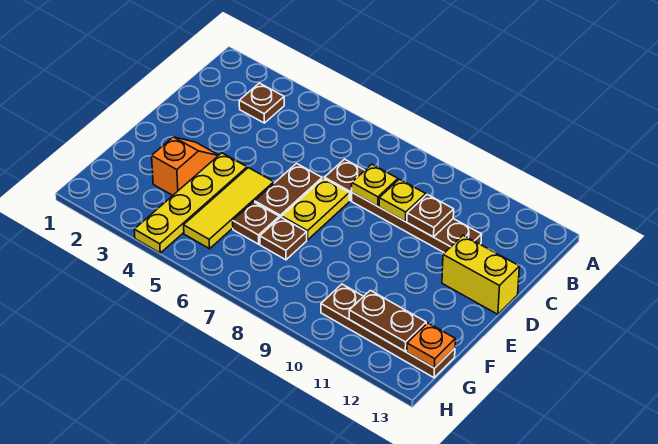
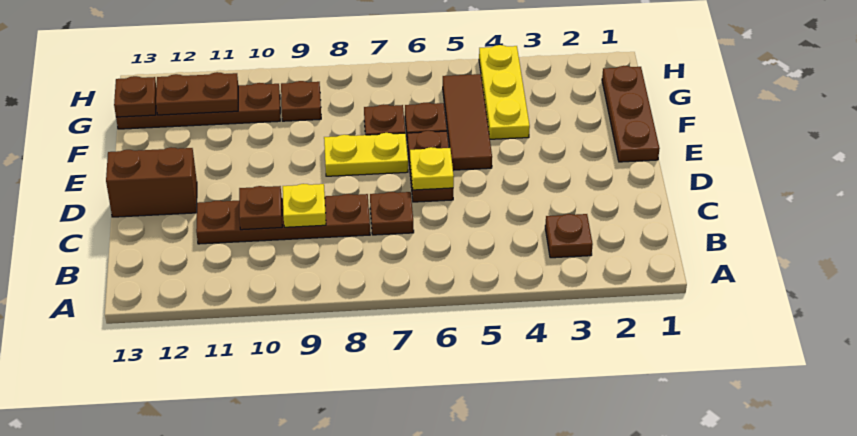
yellow plate C8 level 2 -> yellow plate D6 level 2
yellow plate D7:E7 level 1 -> yellow plate E7:E8 level 1
yellow brick D12:D13 level 1 -> brown brick D12:D13 level 1
none -> brown plate E1:G1 level 1
orange slope E3:F3 level 1 top F -> none
yellow plate E4:H4 level 1 -> yellow plate F4:H4 level 1
yellow tile E5:G5 level 1 -> brown tile E5:G5 level 1
none -> brown plate G9 level 1
orange plate G13 level 2 -> brown plate G13 level 2

